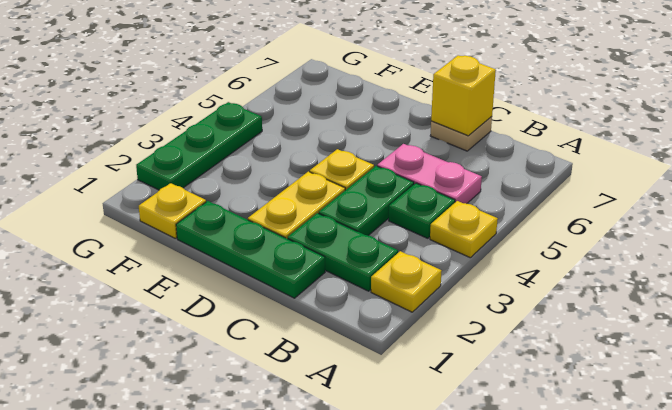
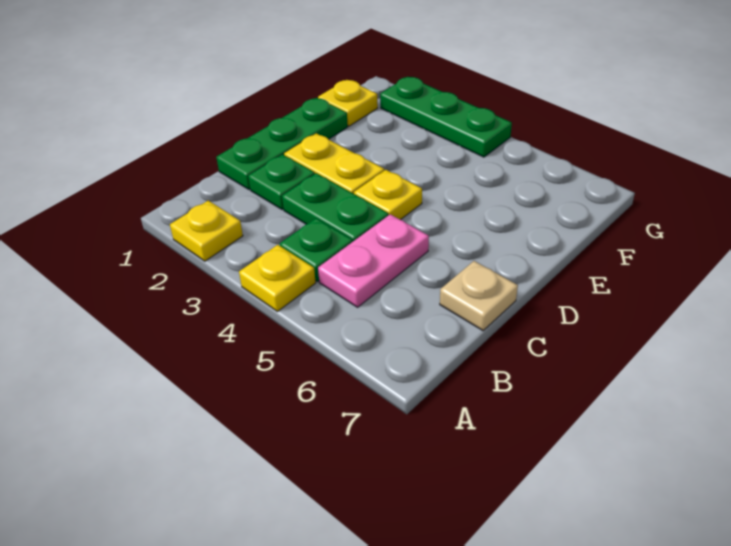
green plate B2:C2 level 1 -> green plate C2 level 1
yellow brick C7 level 2 -> none

